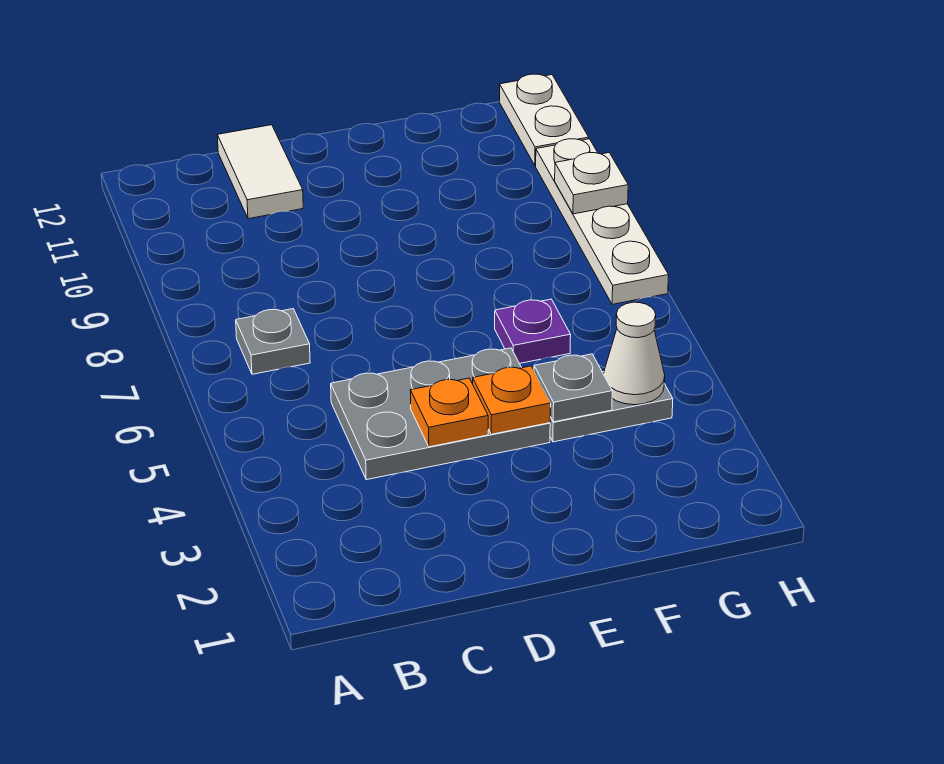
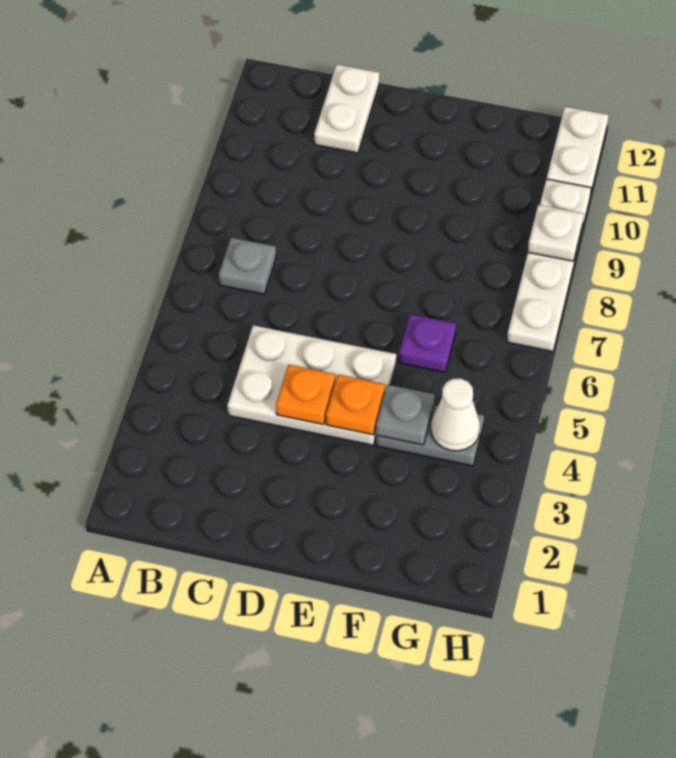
grey plate C4:E5 level 1 -> white plate C4:E5 level 1
white tile C11:C12 level 1 -> white plate C11:C12 level 1

